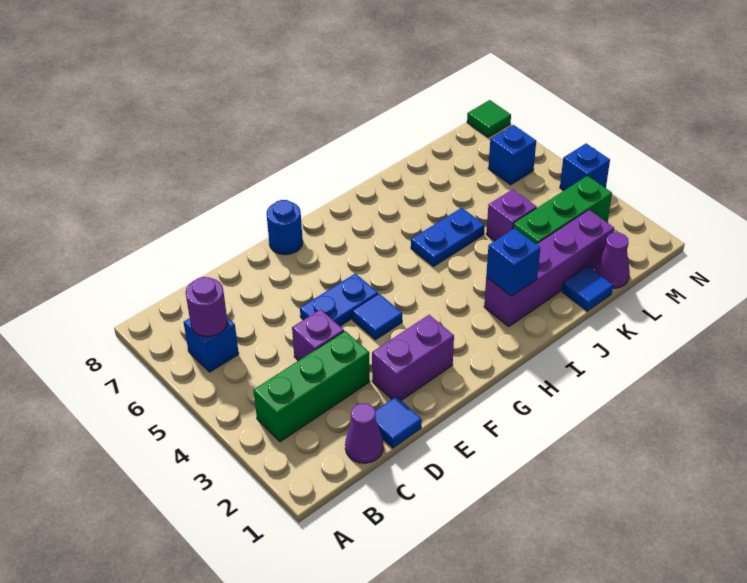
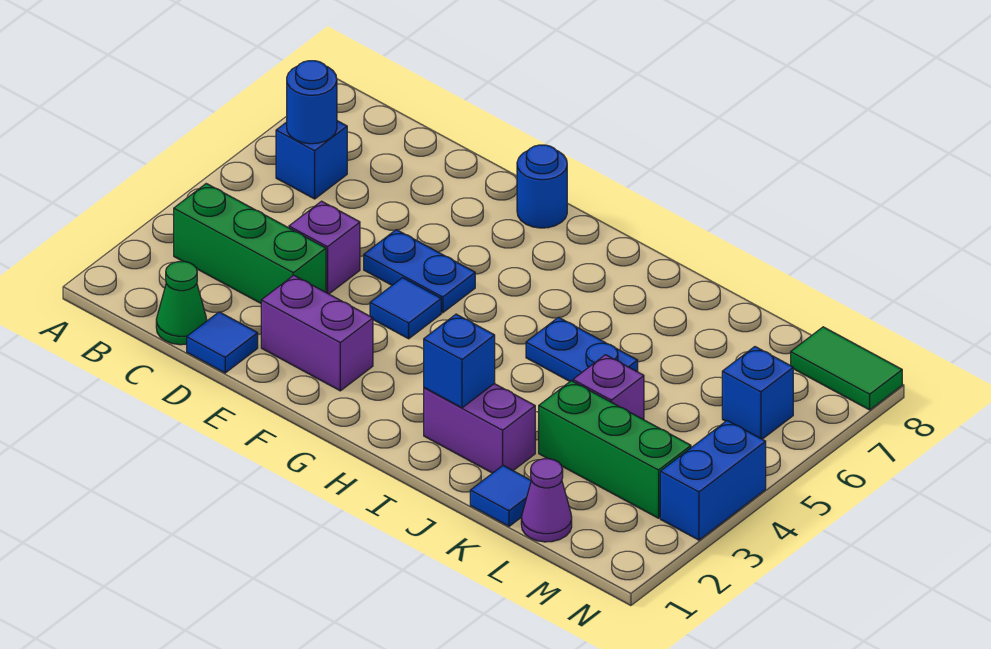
purple round brick B6 level 2 -> blue round brick B6 level 2
purple cone C1 level 1 -> green cone C1 level 1
purple brick I2:L2 level 1 -> purple brick I2:J2 level 1
blue brick N4 level 1 -> blue brick N3:N4 level 1
green tile N8 level 1 -> green tile M8:N8 level 1

